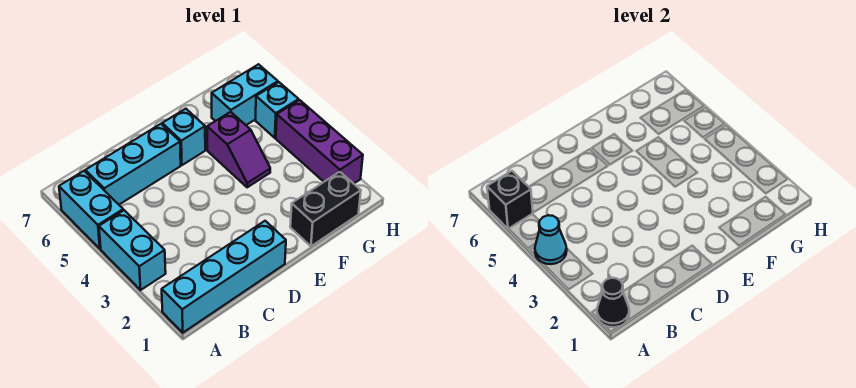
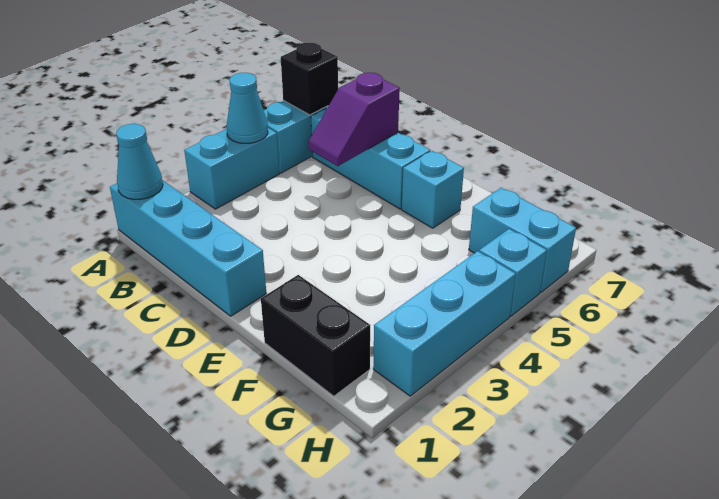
black cone A1 level 2 -> cyan cone A1 level 2
purple slope F4:F5 level 1 top 5 -> purple slope C5:C6 level 2 top 6
purple brick H2:H4 level 1 -> cyan brick H2:H4 level 1

